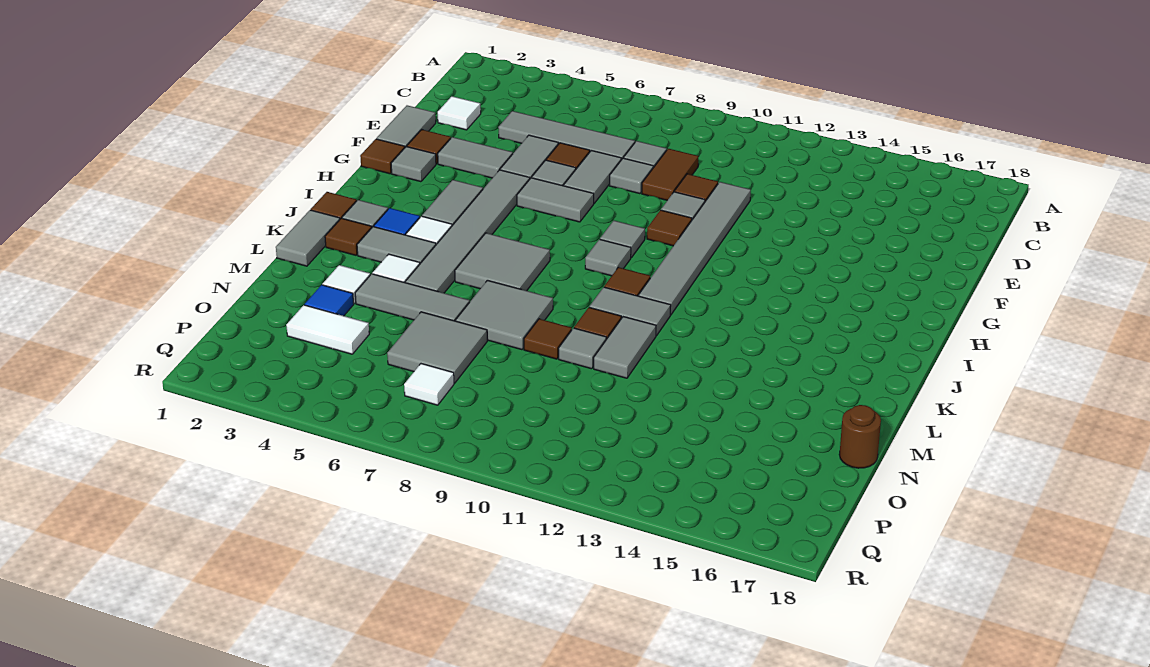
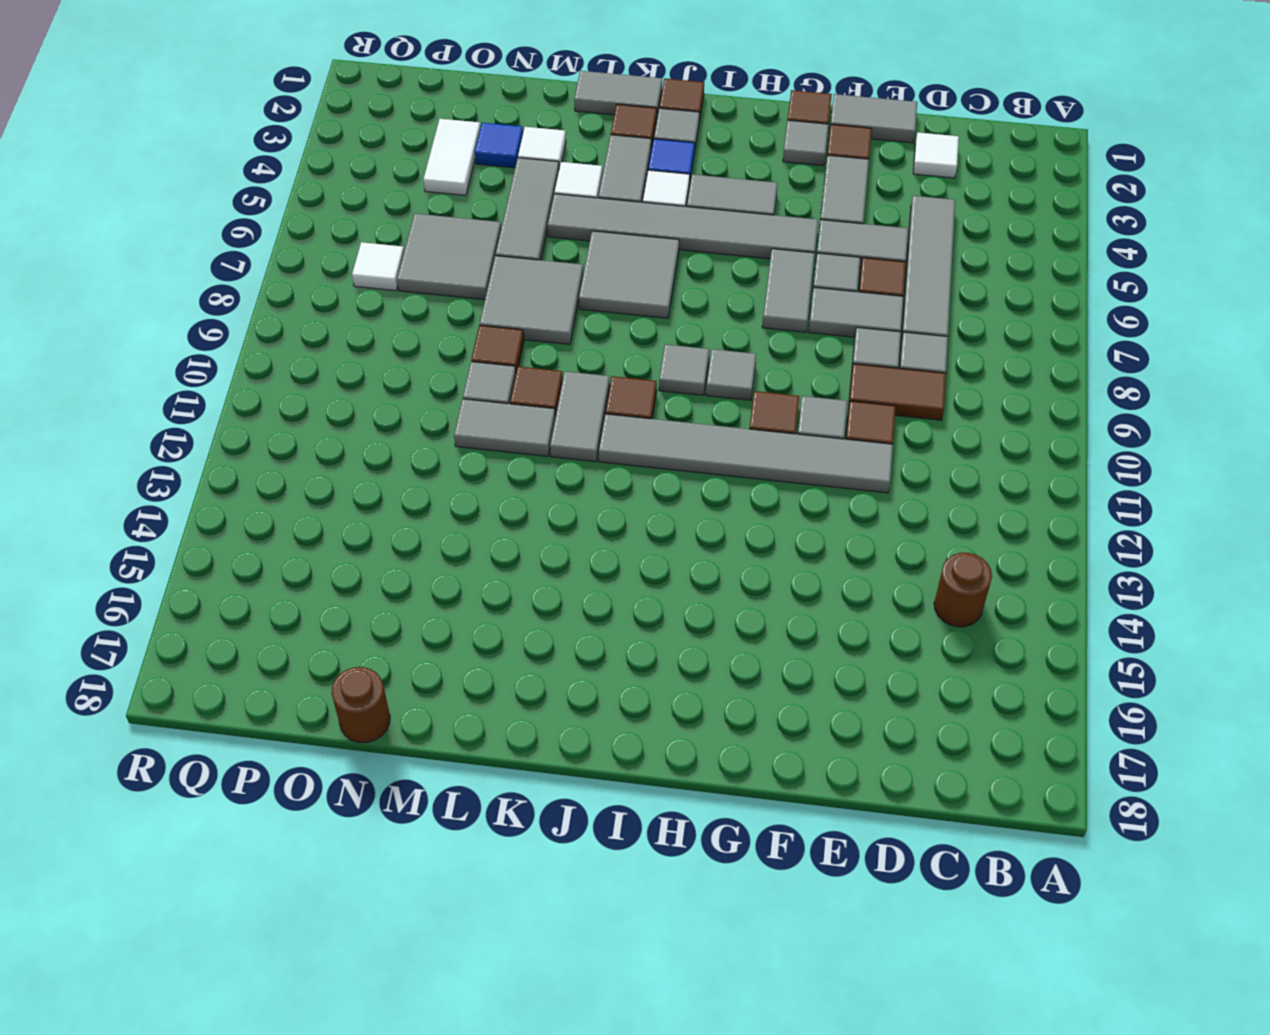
none -> brown round brick C14 level 1

